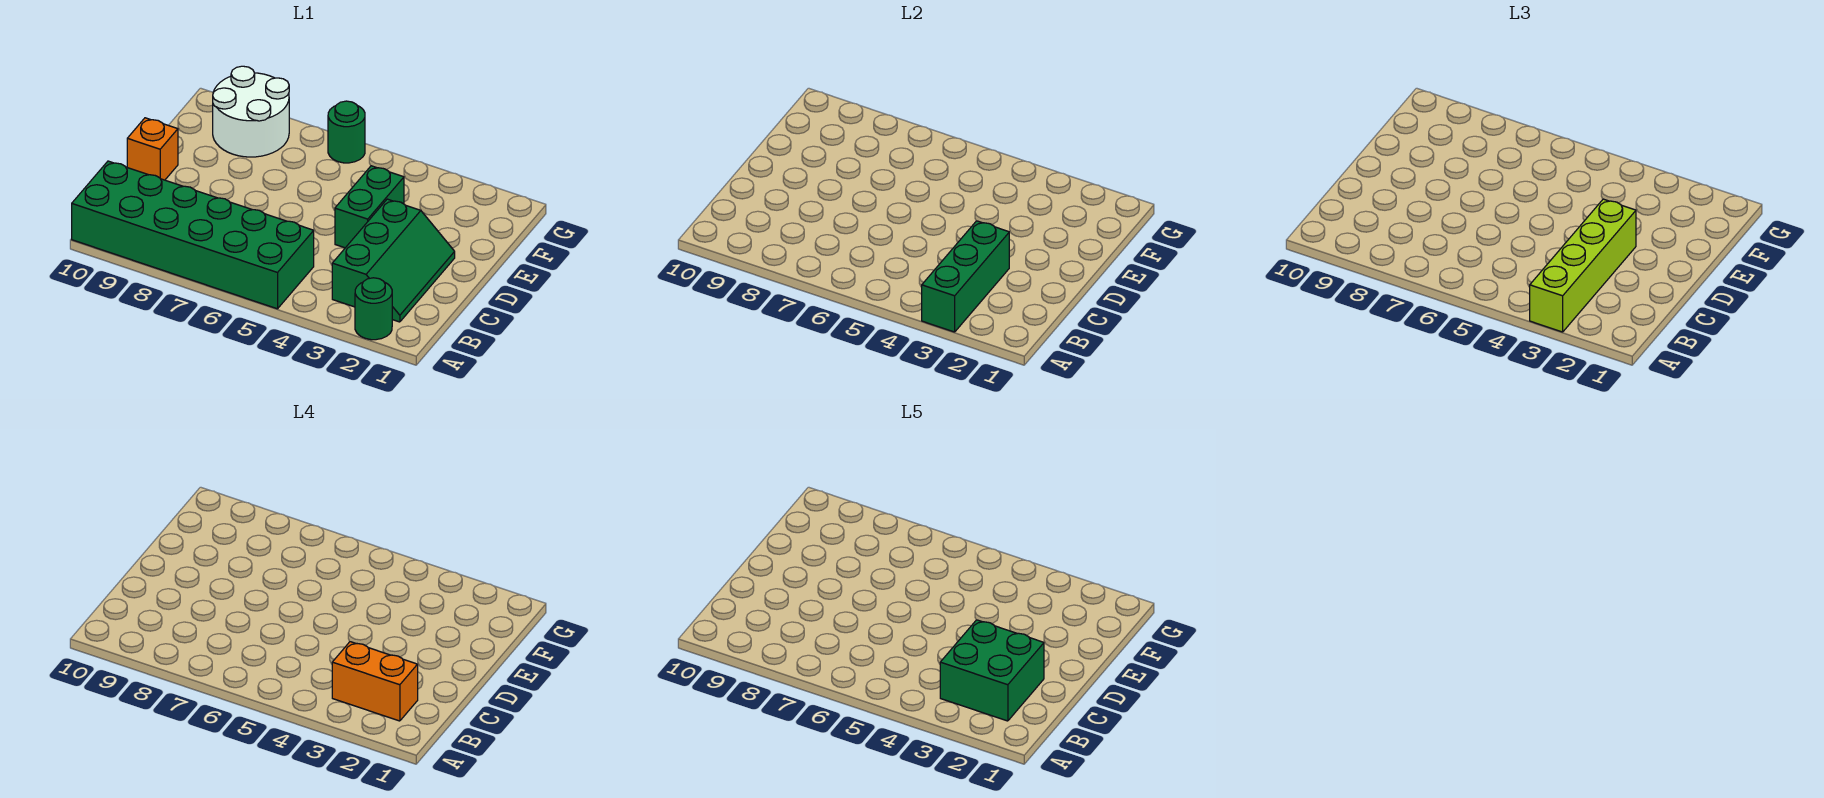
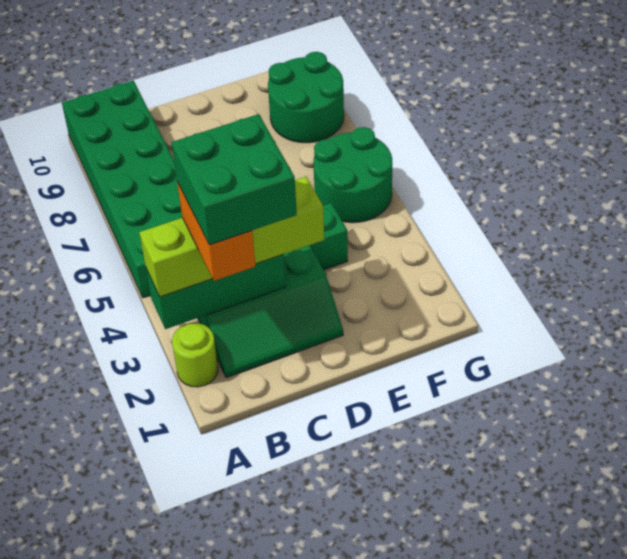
green round brick A2 level 1 -> lime round brick A2 level 1
orange brick D10 level 1 -> none
white round brick F8:G9 level 1 -> green round brick F8:G9 level 1
green round brick G6 level 1 -> green round brick F5:G6 level 1

